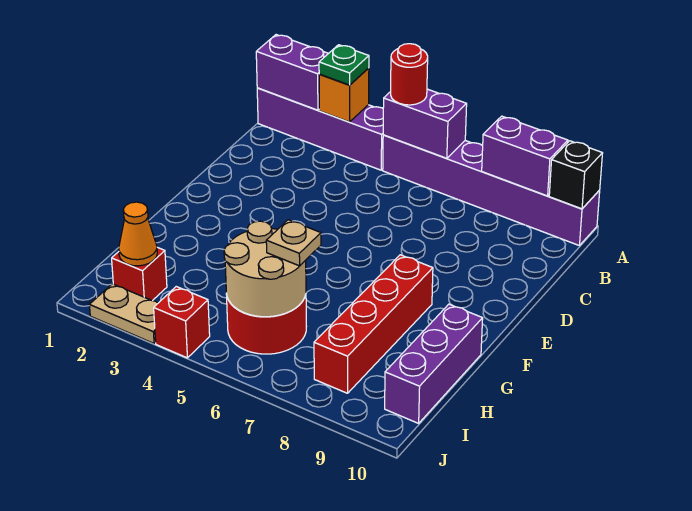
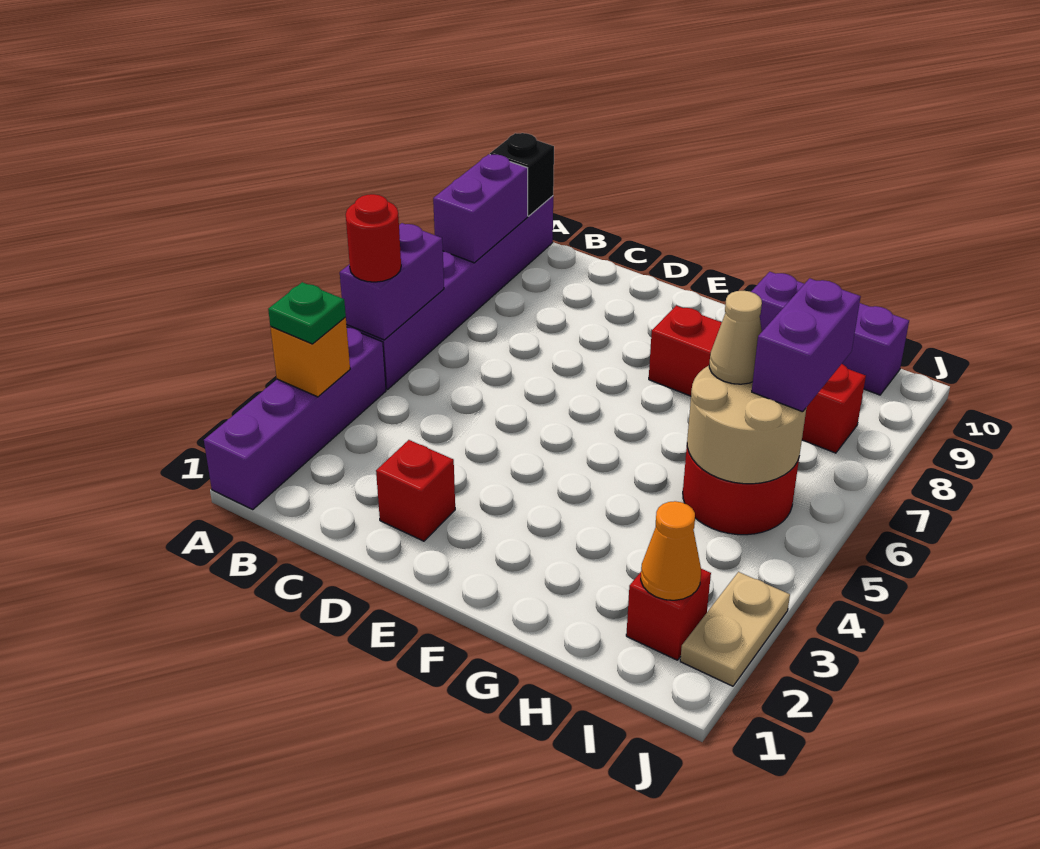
purple brick A1:A2 level 2 -> purple brick I6:I7 level 3
tan plate H6 level 3 -> tan cone H6 level 3
red brick J4 level 1 -> red brick D2 level 1

